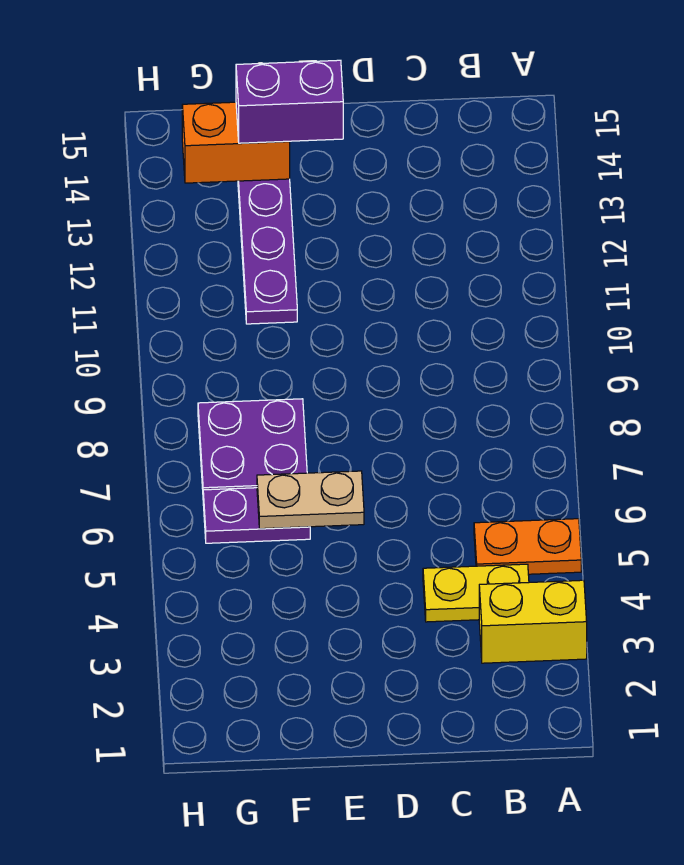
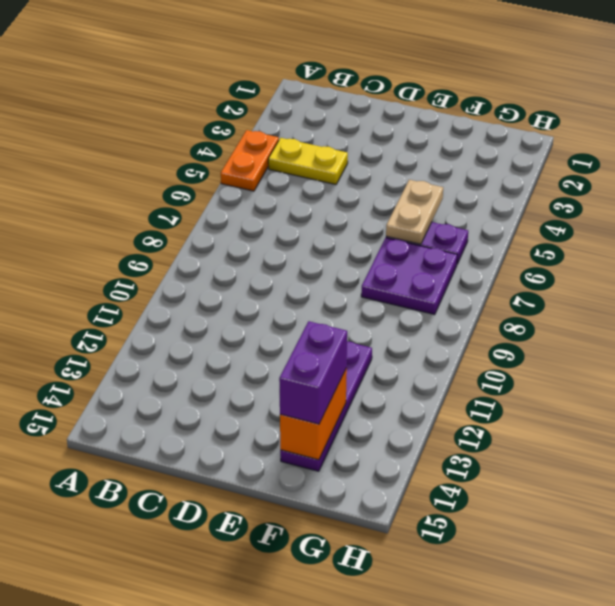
yellow brick A3:B3 level 1 -> none
orange plate A5:B5 level 1 -> orange plate A4:A5 level 1
tan plate E6:F6 level 2 -> tan plate F5:F6 level 2
purple brick E14:F14 level 3 -> purple brick F13:F14 level 3
orange brick F14:G14 level 2 -> orange brick F13:F14 level 2

